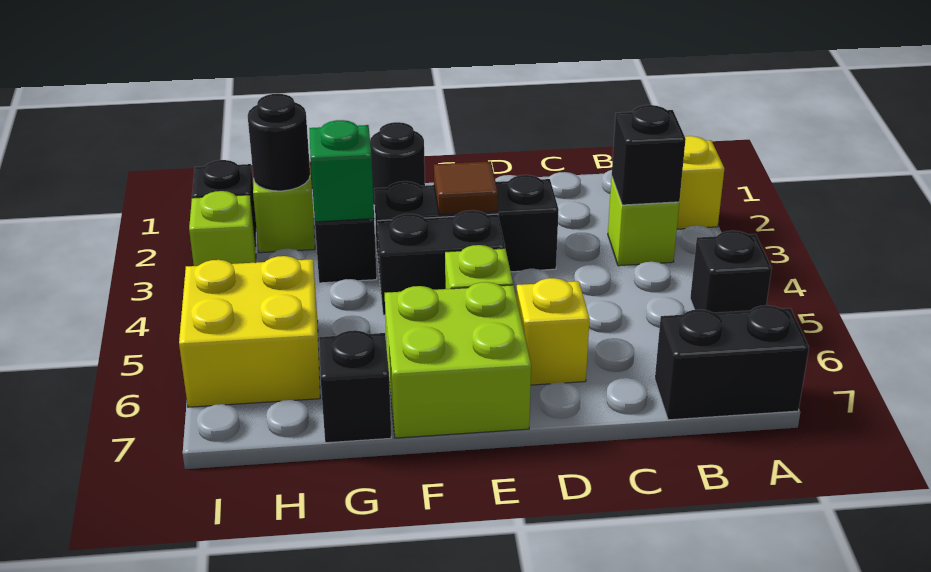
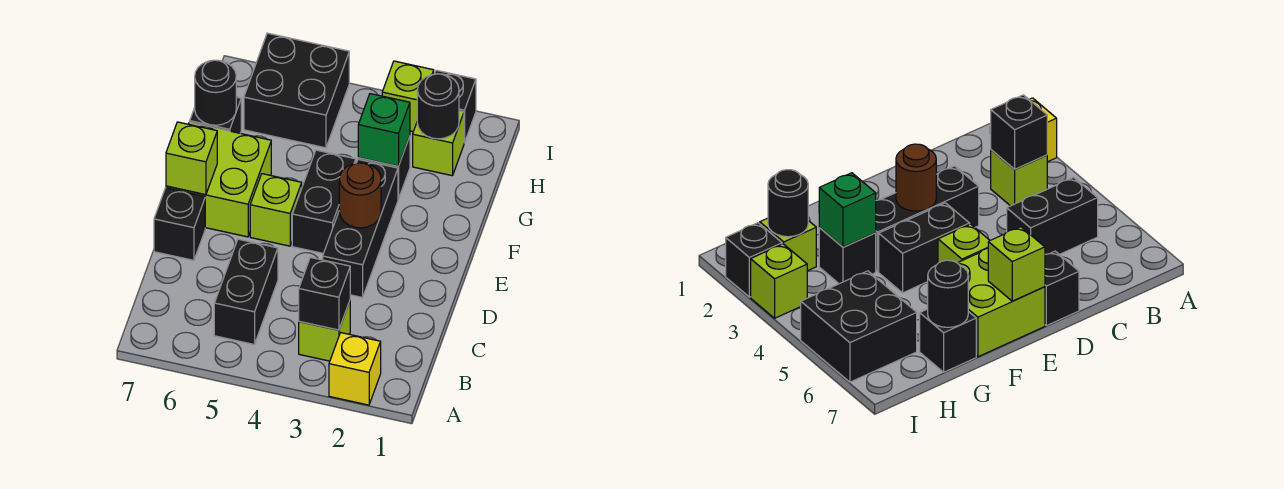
black brick A5 level 1 -> black brick D7 level 1
black brick A7:B7 level 1 -> black brick B5:C5 level 1
yellow brick D6 level 1 -> none
brown tile E3 level 2 -> brown round brick E3 level 2
none -> lime brick E7 level 2
black round brick F1 level 1 -> black round brick G7 level 2
yellow brick H5:I6 level 1 -> black brick H5:I6 level 1

